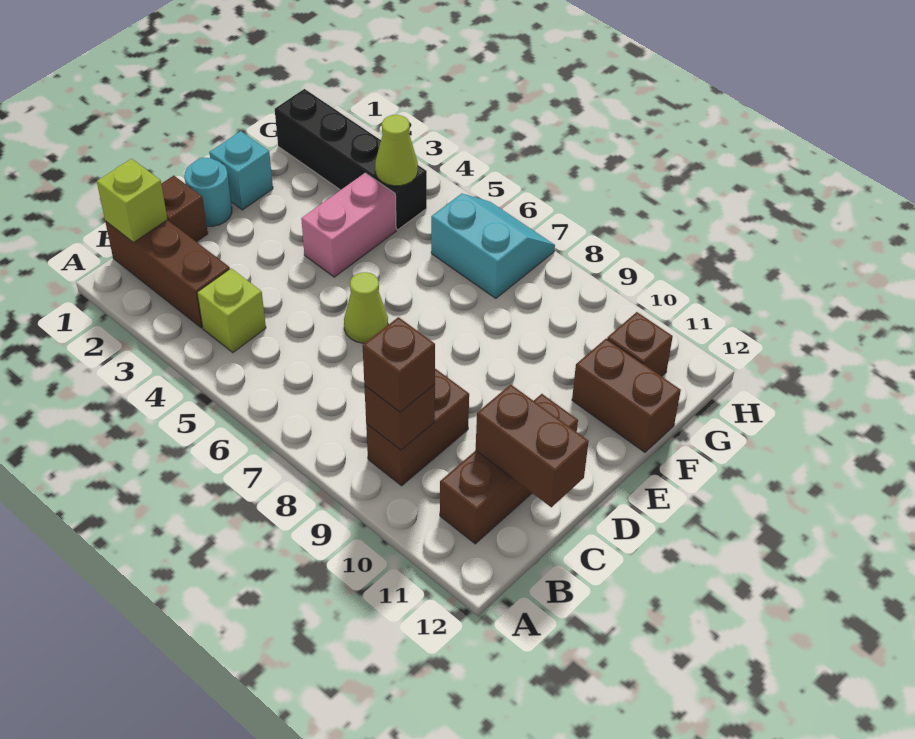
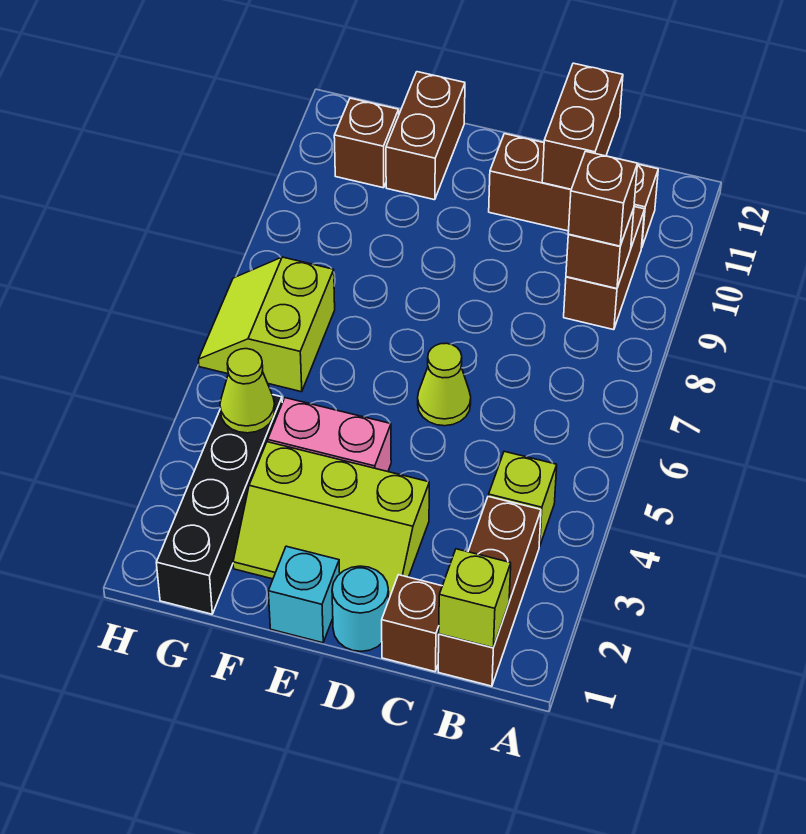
brown brick B9:C9 level 1 -> brown brick B9:B10 level 1
none -> lime slope D2:F3 level 1 top 3
cyan slope G6:H7 level 1 top G -> lime slope G6:H7 level 1 top G

